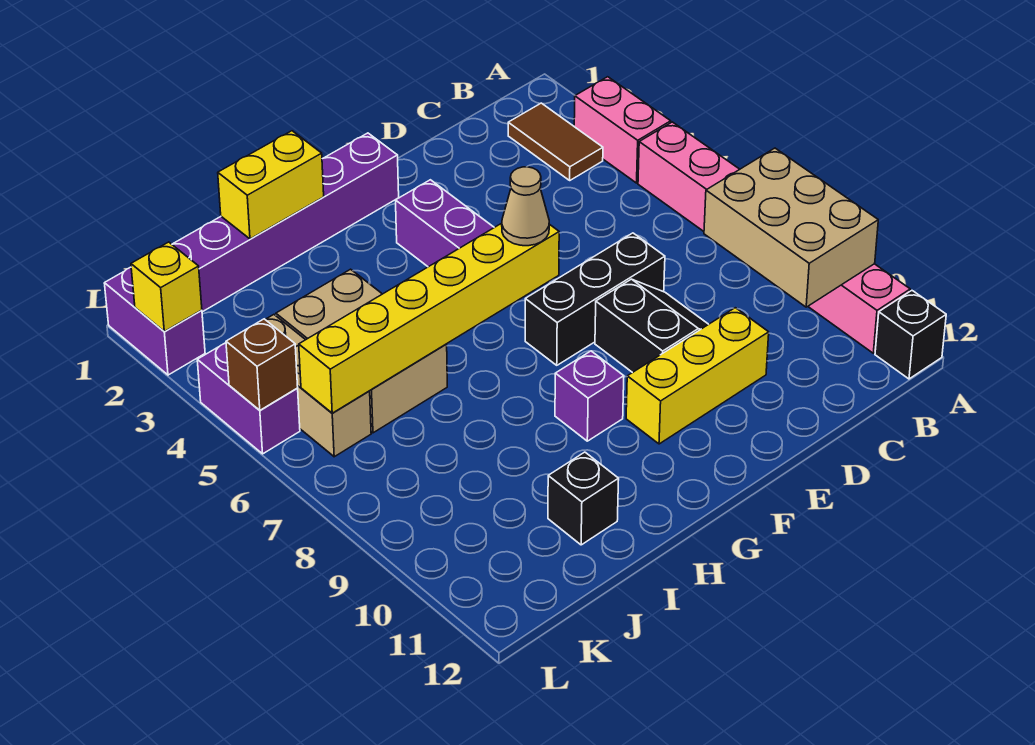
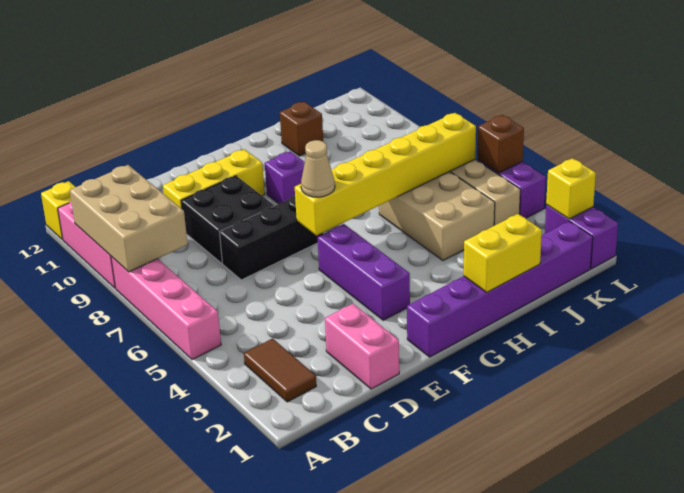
pink brick A3:A4 level 1 -> pink brick D1:D2 level 1
black brick A12 level 1 -> yellow brick A12 level 1
black slope D8:E9 level 1 top E -> black brick D8:E9 level 1
black brick I11 level 1 -> brown brick I11 level 1

